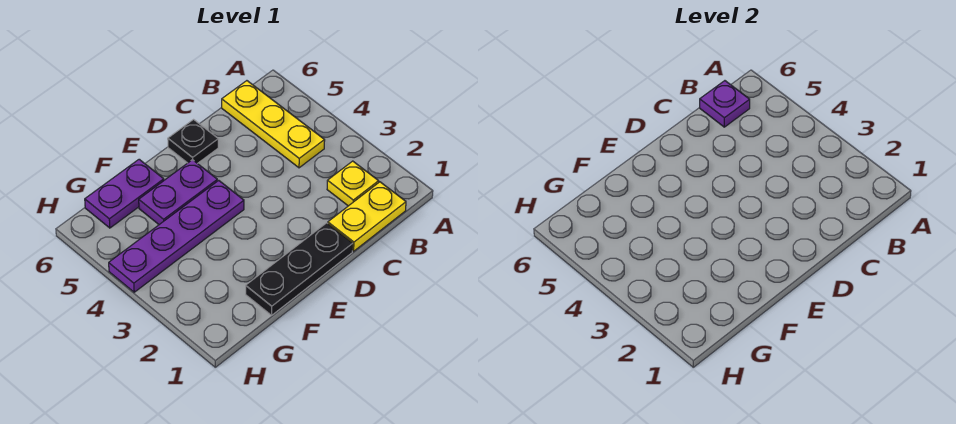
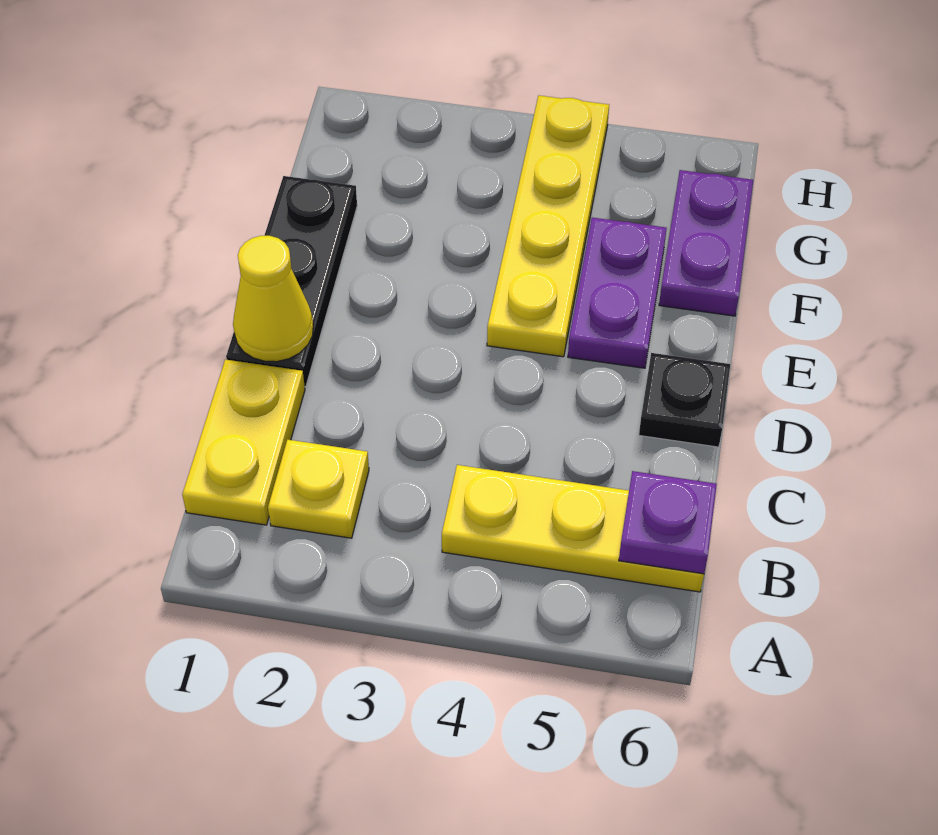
none -> yellow cone D1 level 2
purple plate E4:H4 level 1 -> yellow plate E4:H4 level 1

